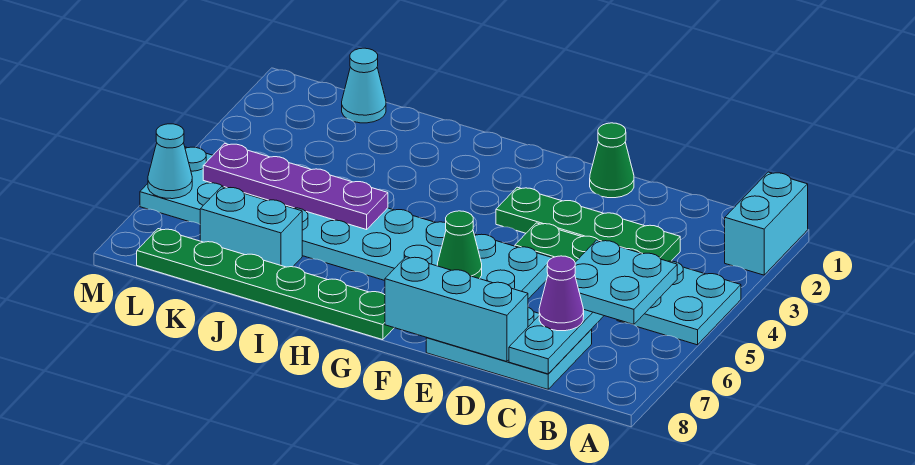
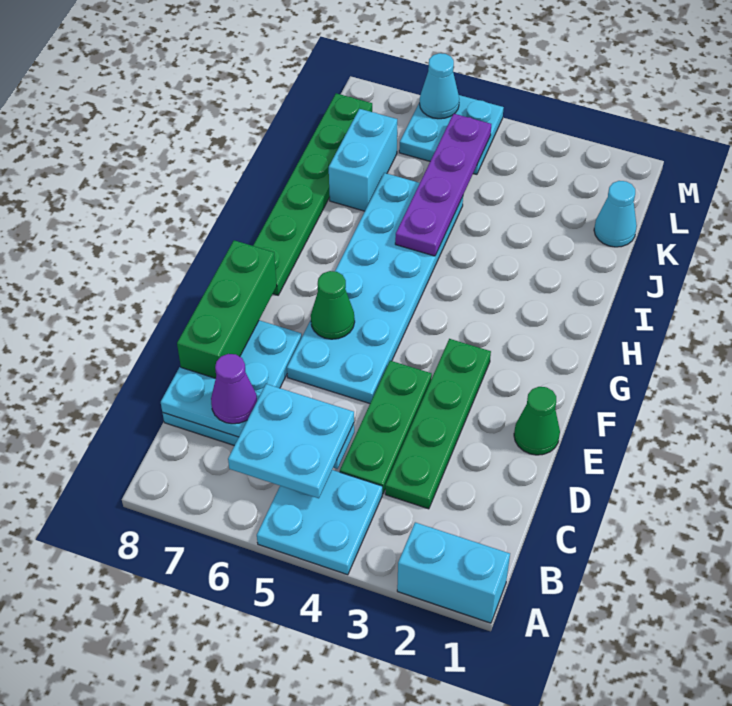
cyan brick D8:F8 level 2 -> green brick D8:F8 level 2

